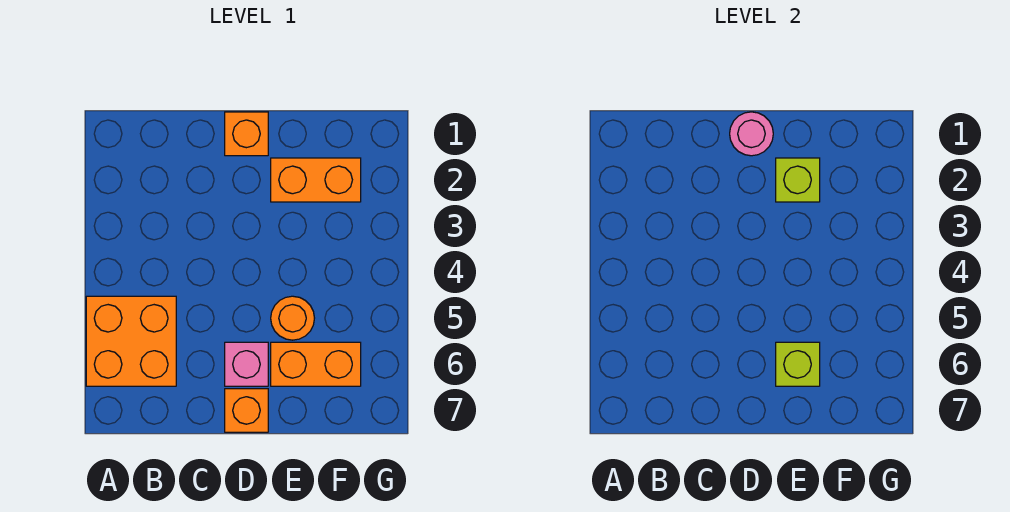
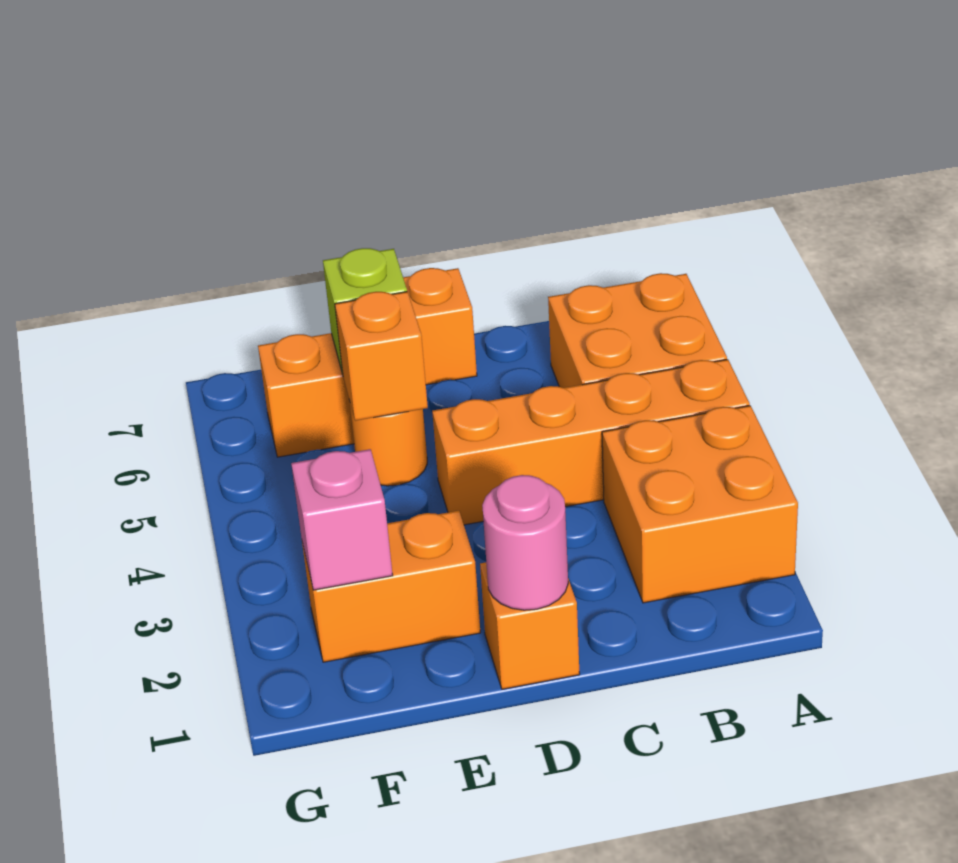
none -> orange brick A2:B3 level 1
none -> orange brick A4:D4 level 1
pink brick D6 level 1 -> pink brick F2 level 2
lime brick E2 level 2 -> none
none -> orange brick E5 level 2

